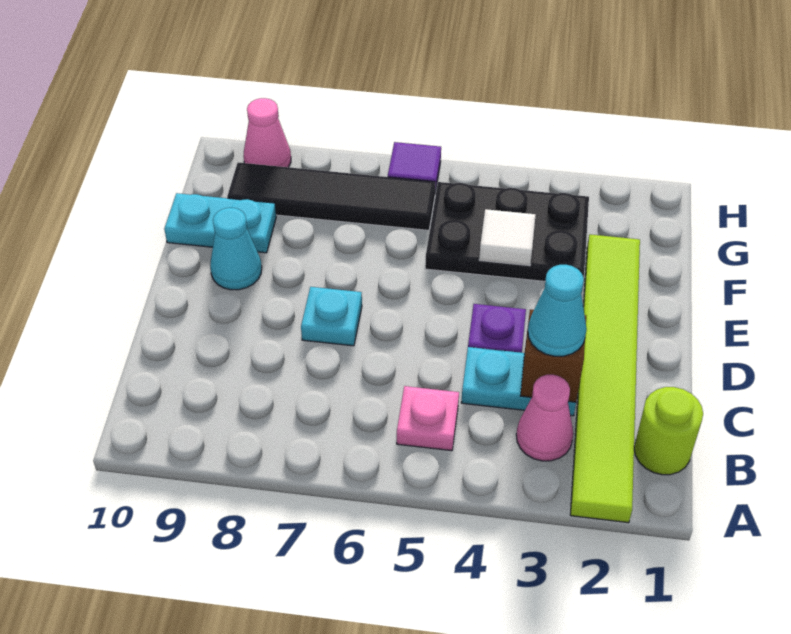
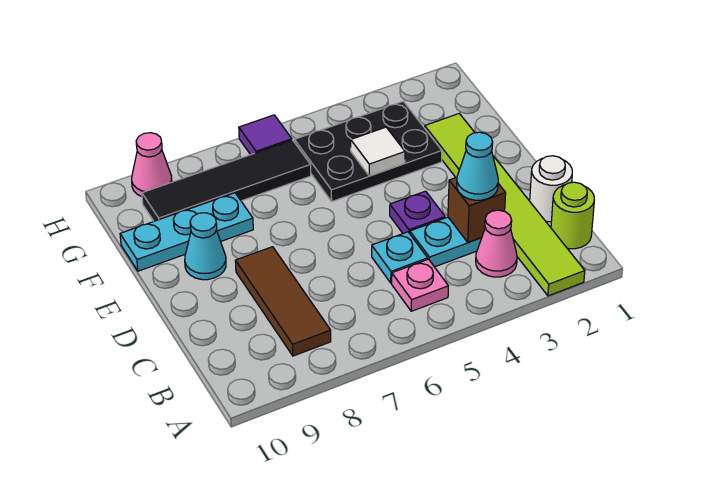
none -> brown tile B8:D8 level 1
none -> white round brick C1 level 1
cyan plate D7 level 1 -> cyan plate C5 level 1
cyan plate F9:F10 level 1 -> cyan plate F8:F10 level 1

